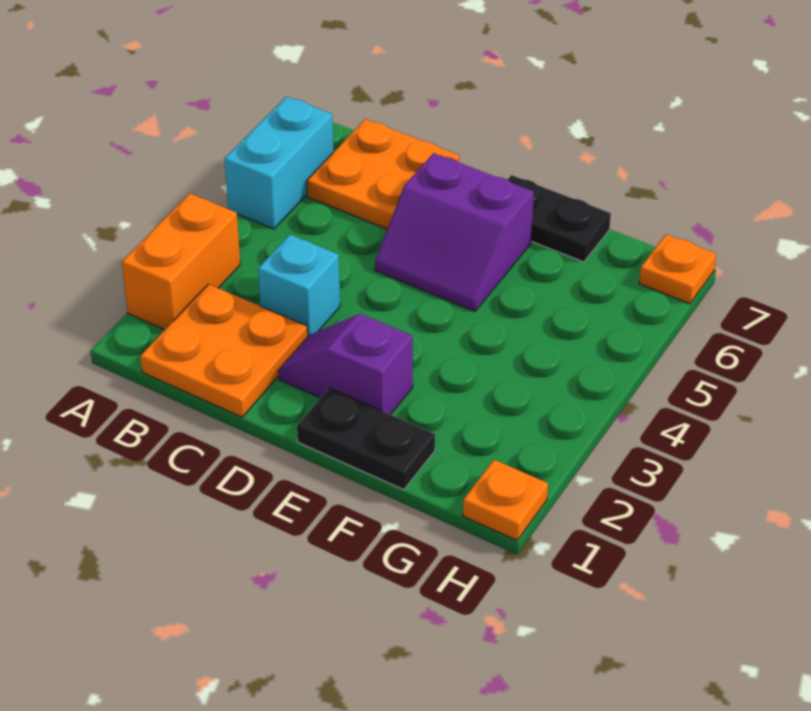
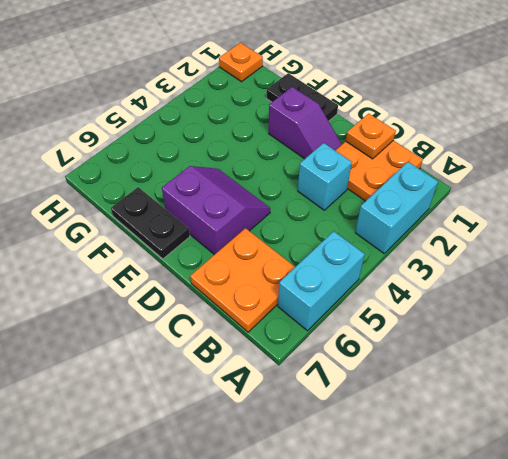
orange brick A2:A3 level 1 -> cyan brick A2:A3 level 1
orange plate H7 level 1 -> orange plate C1 level 2

